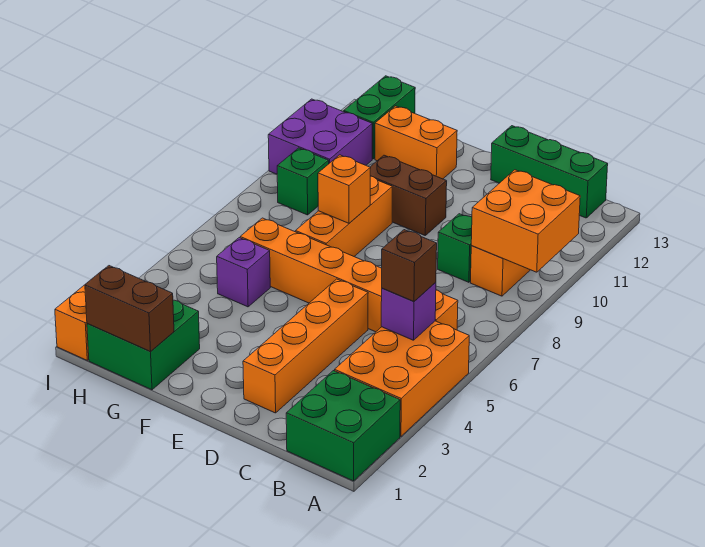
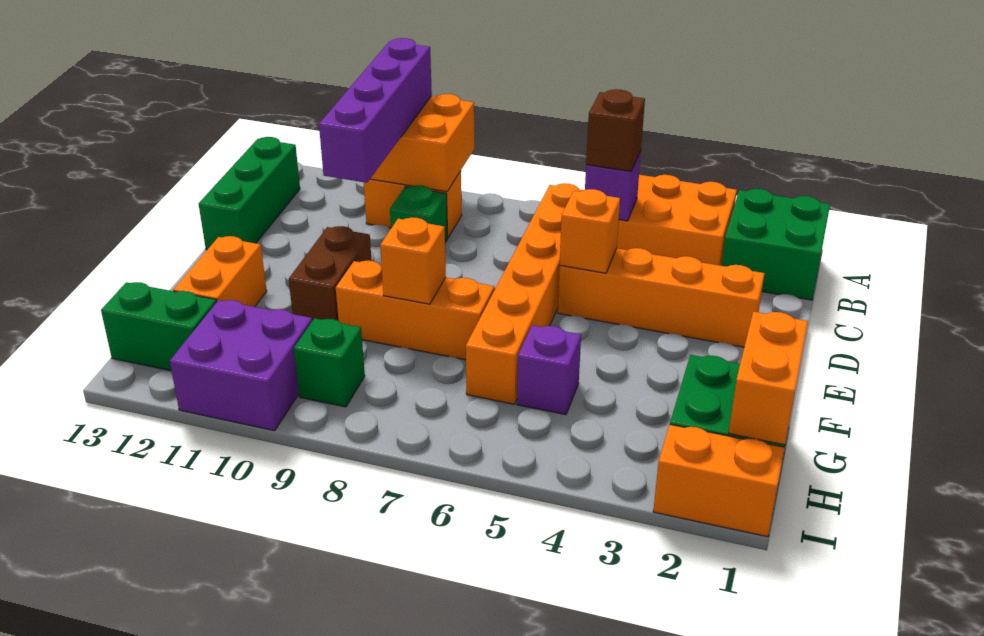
none -> purple brick A10:D10 level 3
none -> orange brick D5 level 2
brown brick G1:H1 level 2 -> orange brick G1:H1 level 2

